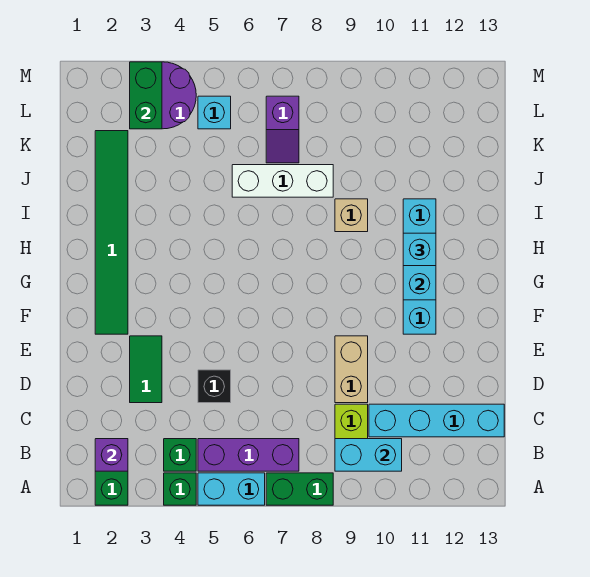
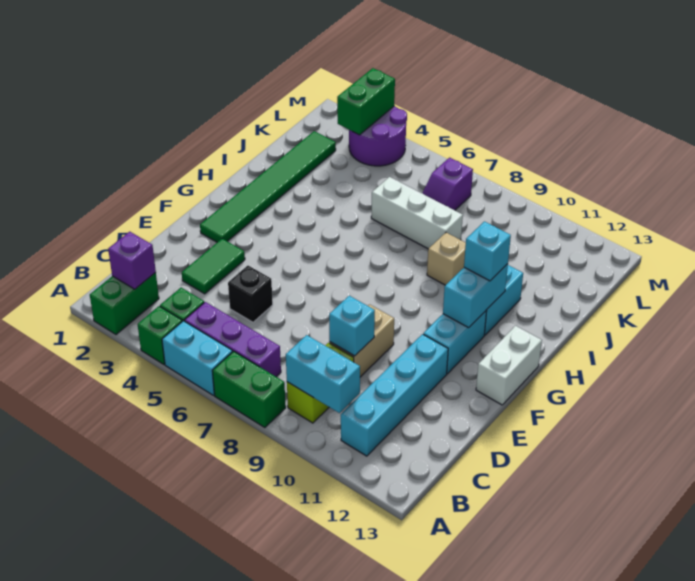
cyan brick C10:C13 level 1 -> cyan brick B11:E11 level 1
none -> white brick F13:G13 level 1
cyan brick L5 level 1 -> cyan brick D9 level 2

